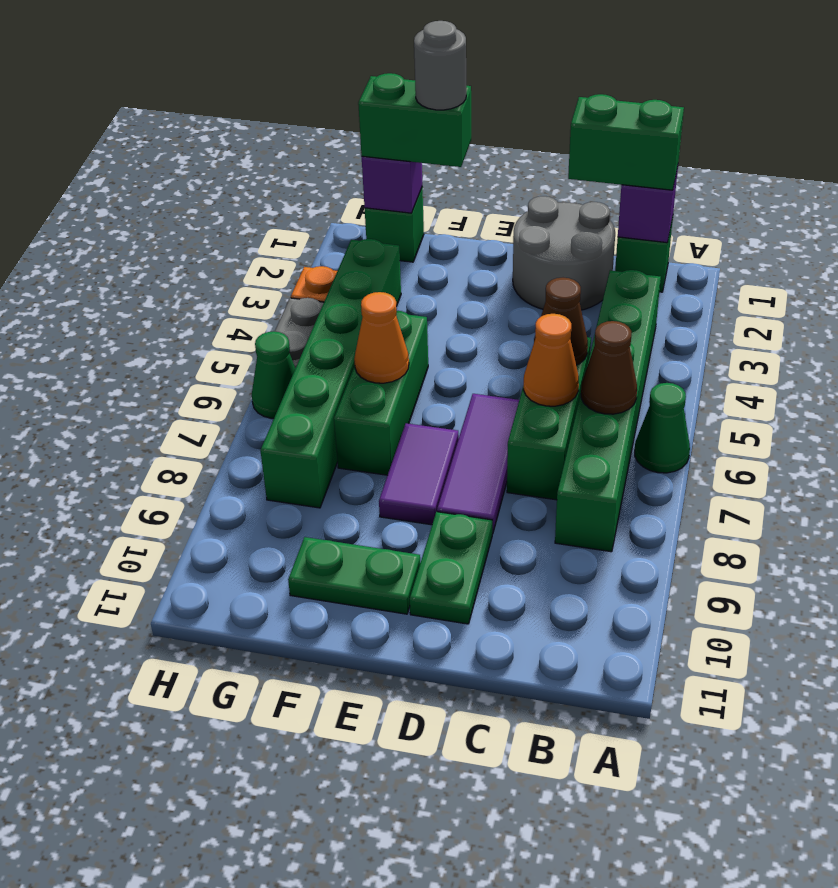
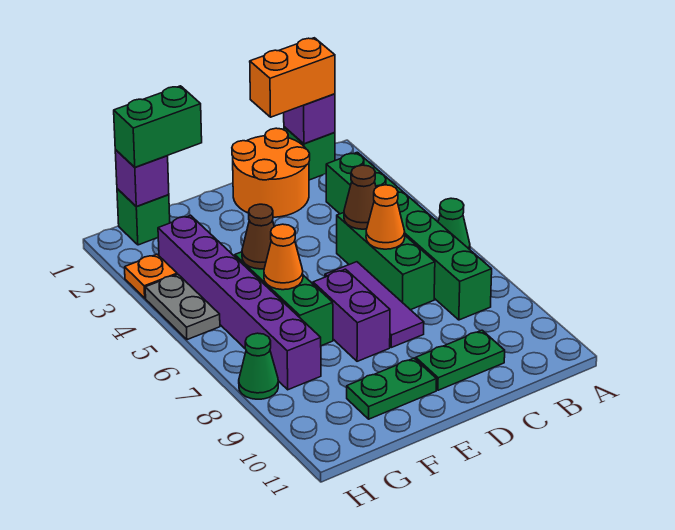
green brick B1:C1 level 3 -> orange brick B1:C1 level 3
brown cone B6 level 2 -> brown cone F5 level 2
grey round brick C1:D2 level 1 -> orange round brick C1:D2 level 1
green plate D9:D10 level 1 -> green plate C10:D10 level 1
purple tile E7:E8 level 1 -> purple brick E7:E8 level 1
grey round brick F1 level 4 -> none
green brick G3:G8 level 1 -> purple brick G3:G8 level 1
green cone H6 level 1 -> green cone H8 level 1

